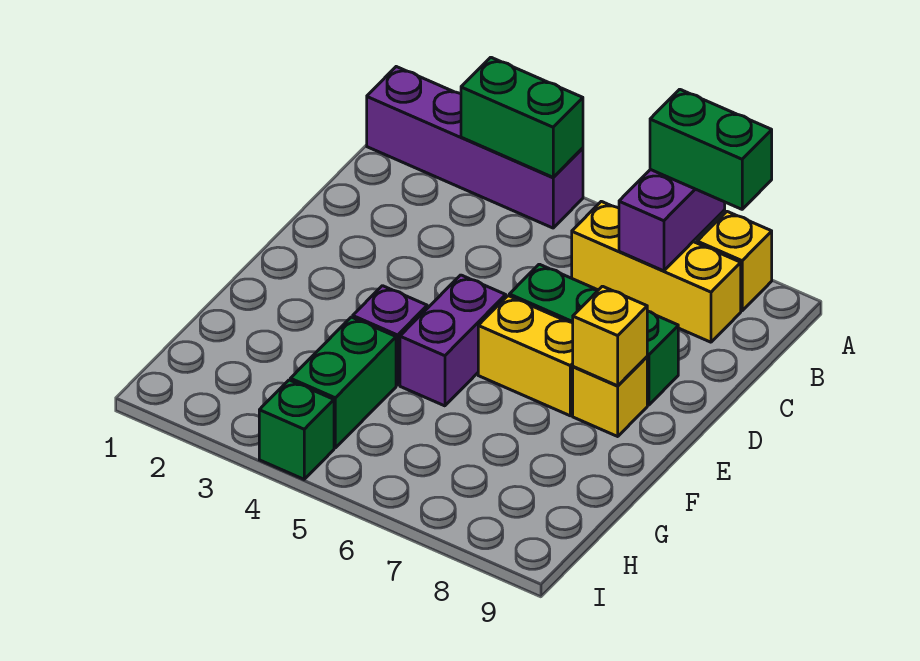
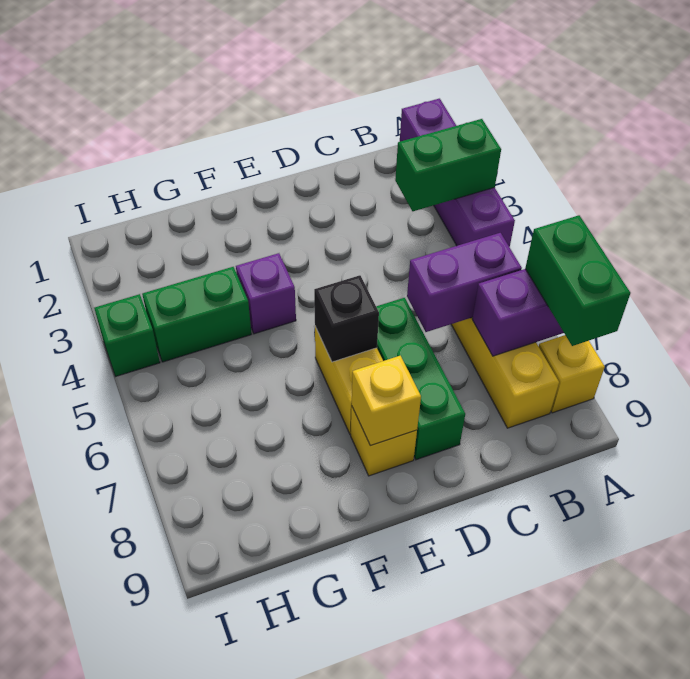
green brick A3:A4 level 2 -> green brick A3:B3 level 2
purple brick E5:F5 level 1 -> purple brick B6:C6 level 2
none -> black brick E6 level 2

